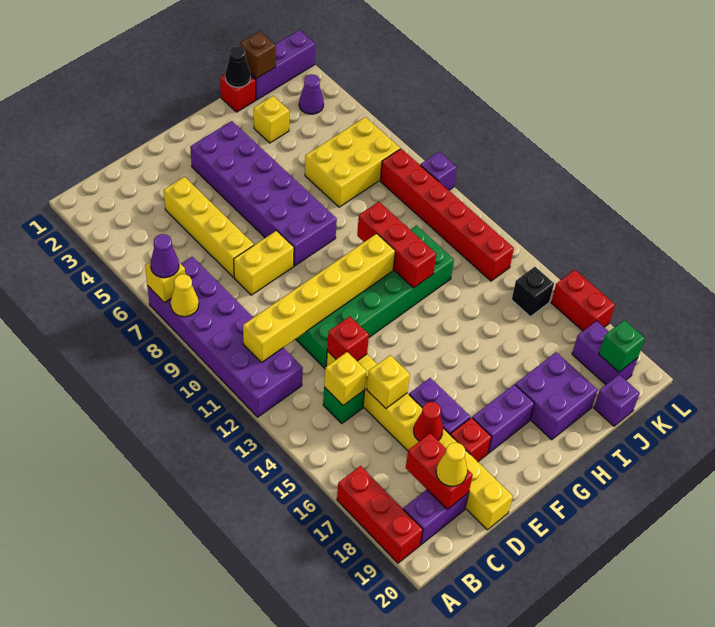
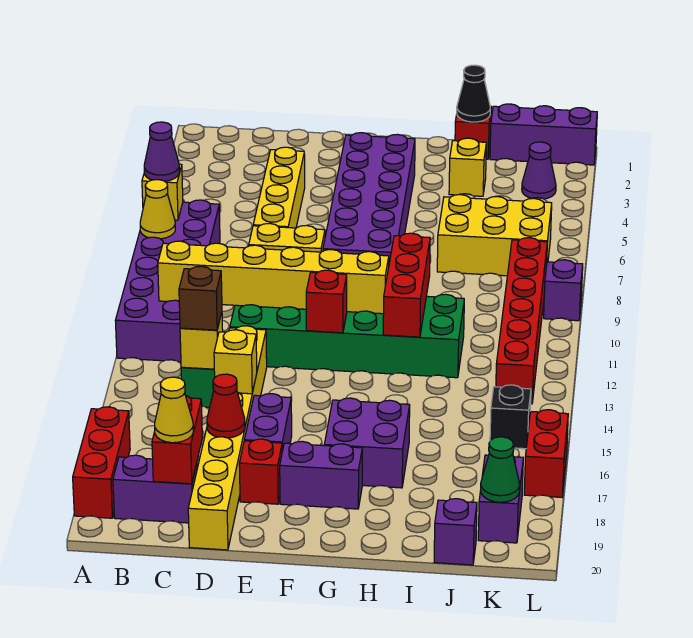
red brick D13 level 2 -> red brick F12 level 2
purple brick H18:I19 level 1 -> purple brick G16:H17 level 1
brown brick J1 level 2 -> brown brick C14 level 3
green brick K19 level 2 -> green cone K19 level 2

